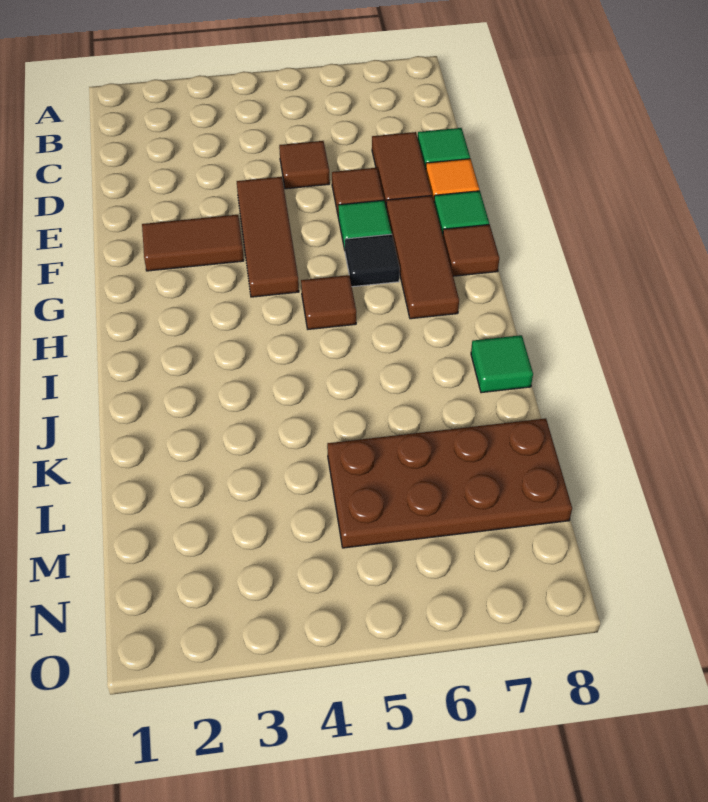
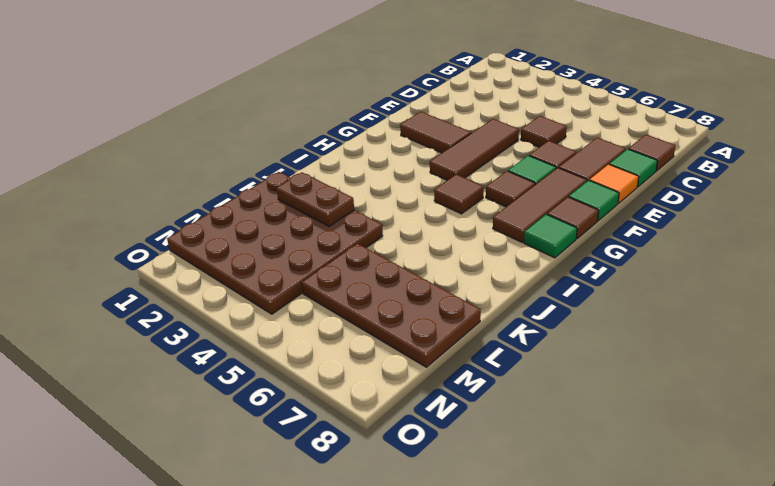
none -> brown tile C8 level 1
black tile G6 level 1 -> brown tile G6 level 1
green tile J8 level 1 -> green tile H8 level 1
none -> brown plate K1:N4 level 1
none -> brown plate K2:K3 level 2

